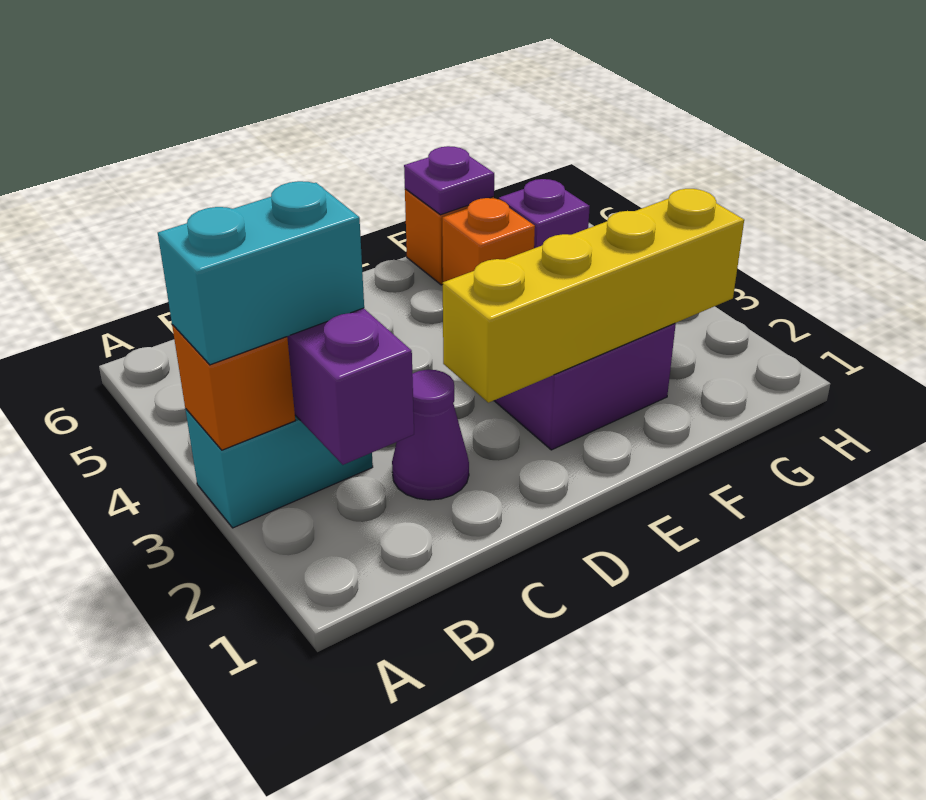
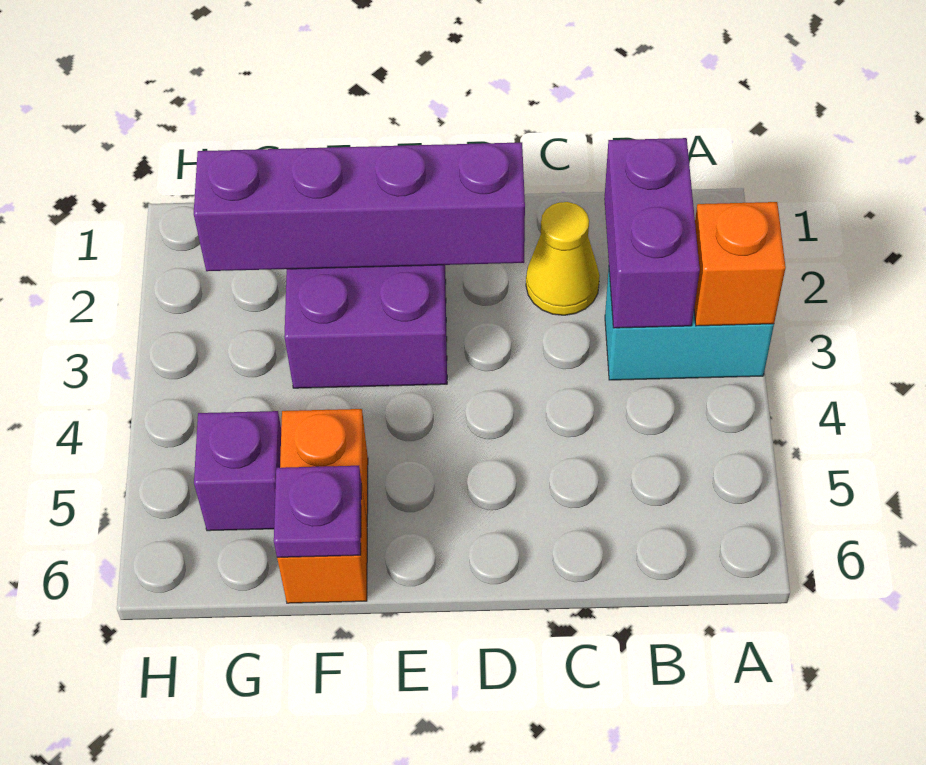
cyan brick A3:B3 level 3 -> none
purple cone C2 level 1 -> yellow cone C2 level 1
yellow brick D2:G2 level 2 -> purple brick D2:G2 level 2

